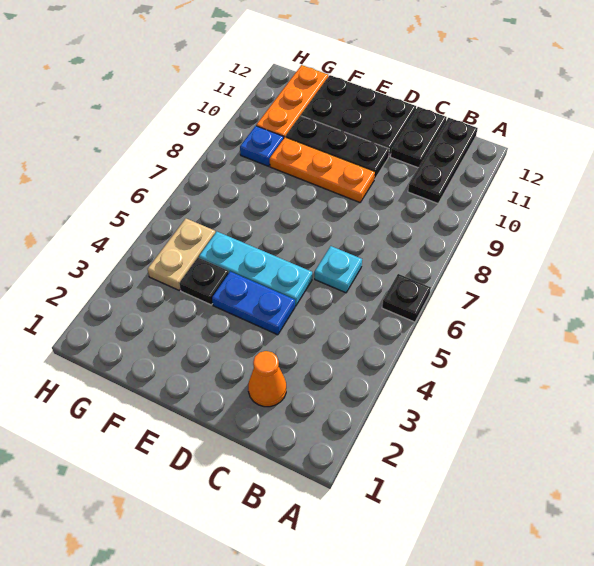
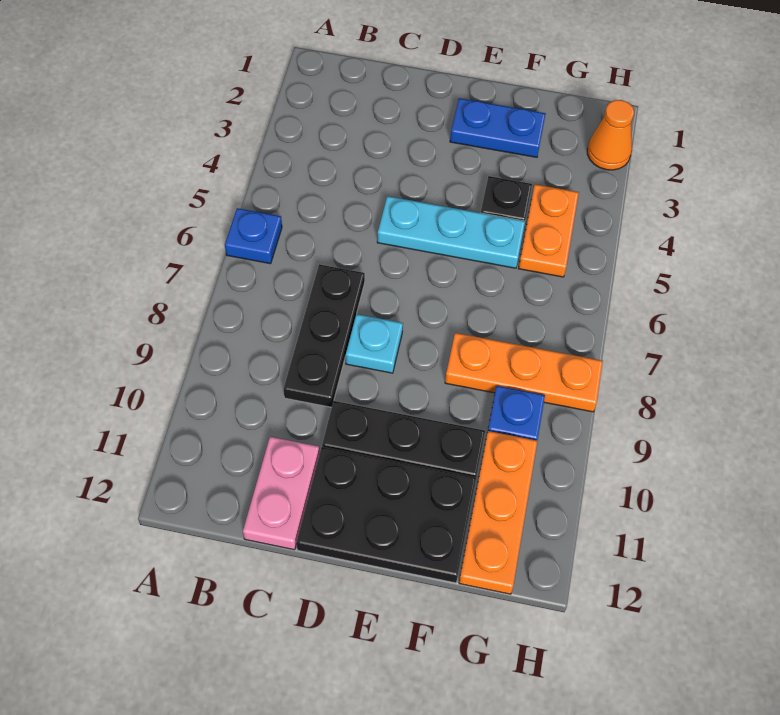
black plate A6 level 1 -> blue plate A6 level 1
black plate B10:B12 level 1 -> black plate C7:C9 level 1
orange cone C2 level 1 -> orange cone H2 level 1
cyan plate C6 level 1 -> cyan plate D8 level 1
black plate C11:C12 level 1 -> pink plate C11:C12 level 1
blue plate D4:E4 level 1 -> blue plate E2:F2 level 1
orange plate D9:F9 level 1 -> orange plate F8:H8 level 1
tan plate G4:G5 level 1 -> orange plate G4:G5 level 1

